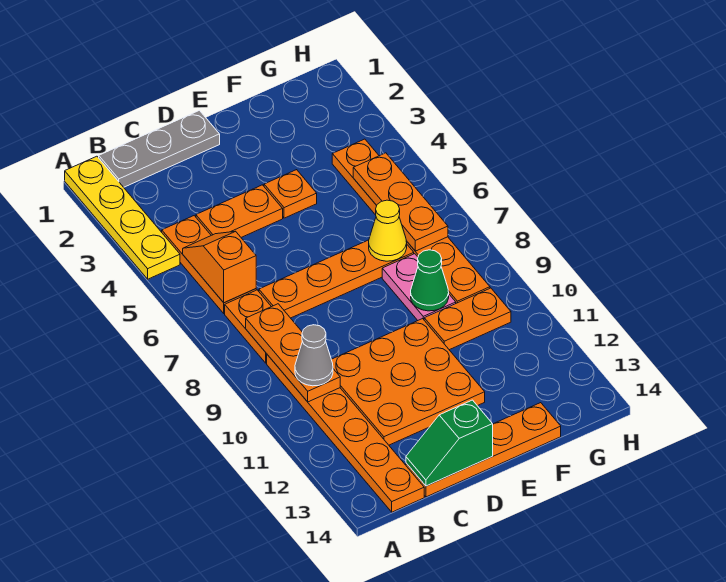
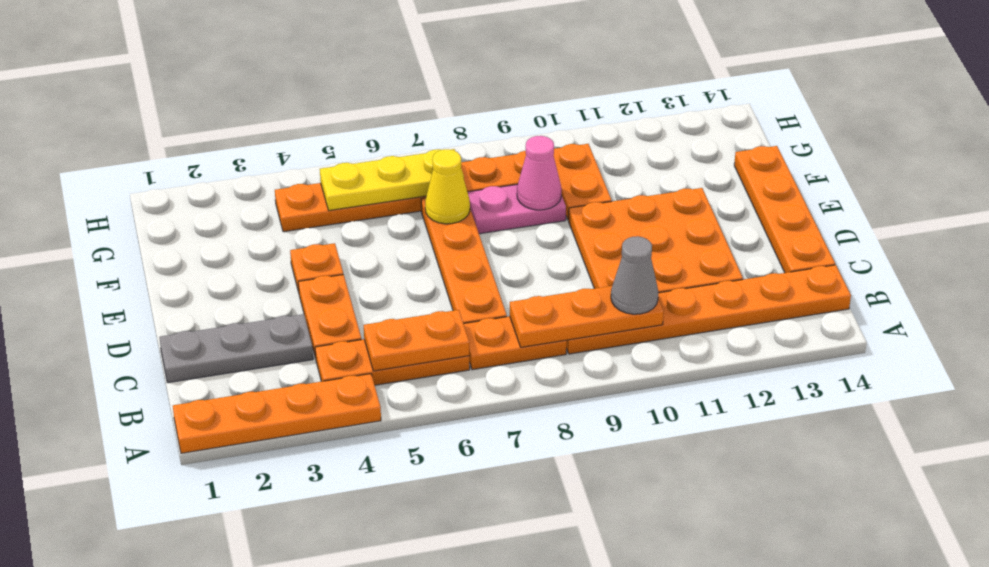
yellow plate A1:A4 level 1 -> orange plate A1:A4 level 1
grey plate B1:D1 level 1 -> grey plate C1:C3 level 1
orange slope B5:B6 level 2 top 6 -> orange plate B5:B6 level 2
green slope C14:D14 level 2 top D -> none
green cone F9 level 2 -> pink cone F9 level 2
orange plate G5:G7 level 2 -> yellow plate G5:G7 level 2

